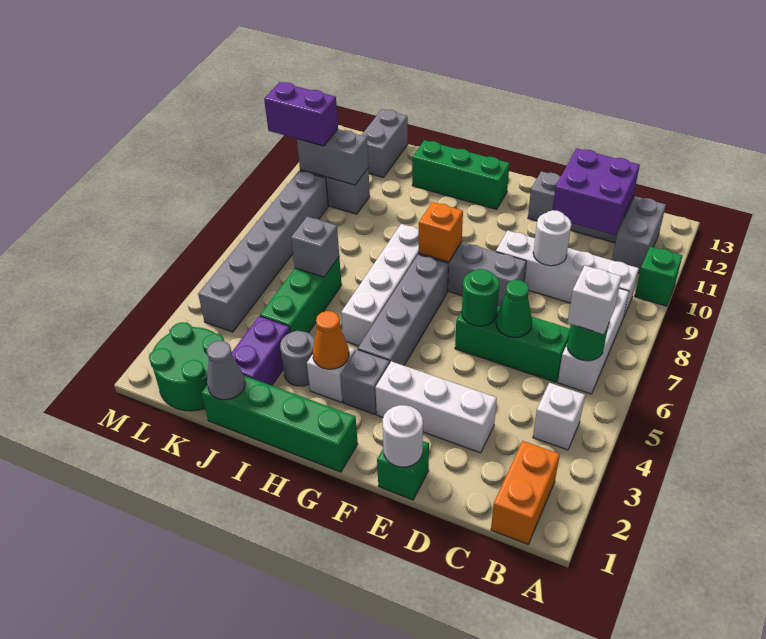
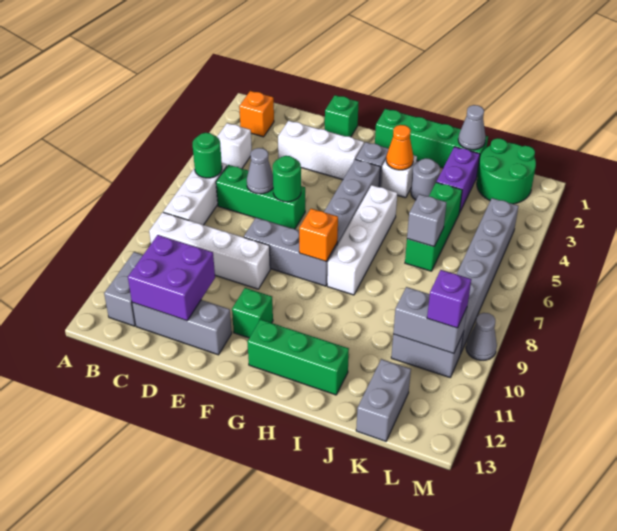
green brick A10 level 1 -> green brick F11 level 1
orange brick B1:B2 level 1 -> orange brick B2 level 1
white brick B6 level 3 -> none
green cone D6 level 2 -> grey cone D6 level 2
white round brick D9 level 2 -> none
white round brick E1 level 2 -> none
purple brick L10:M10 level 3 -> purple brick L10 level 3
none -> grey cone M9 level 1

